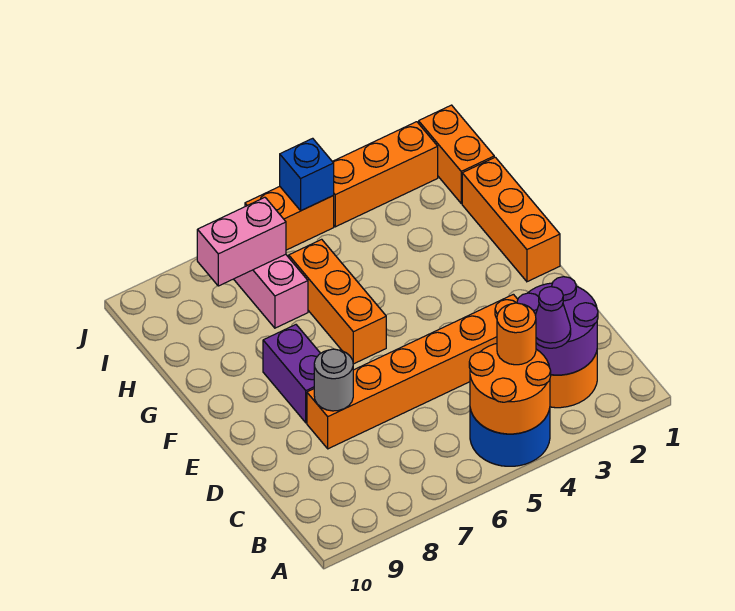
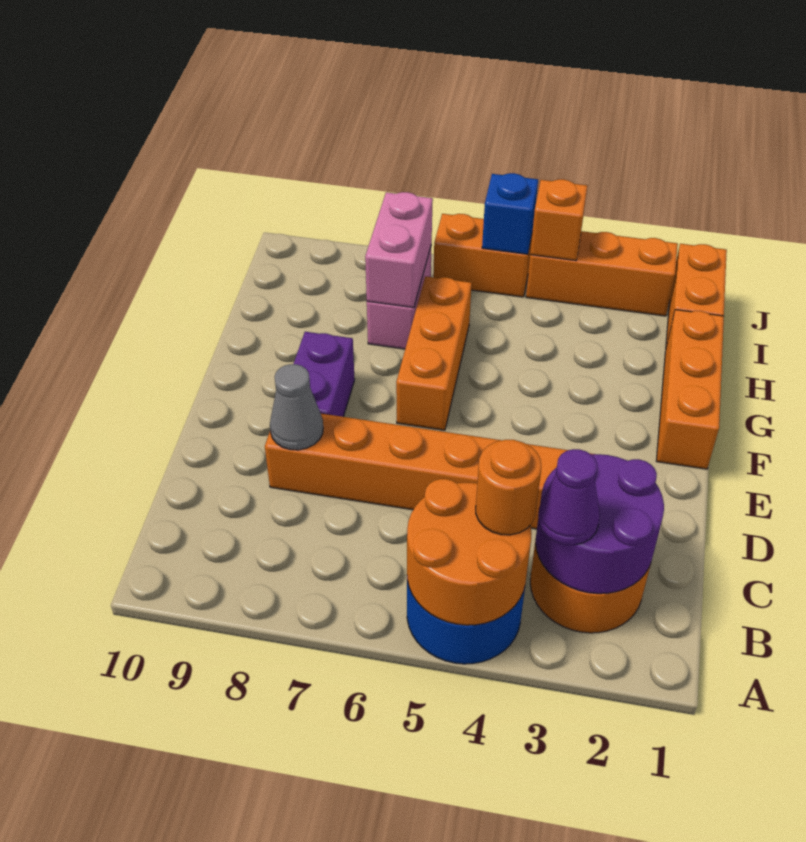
grey round brick D8 level 2 -> grey cone D8 level 2
pink brick I7:I8 level 2 -> pink brick H7:I7 level 2
none -> orange brick J4 level 2

